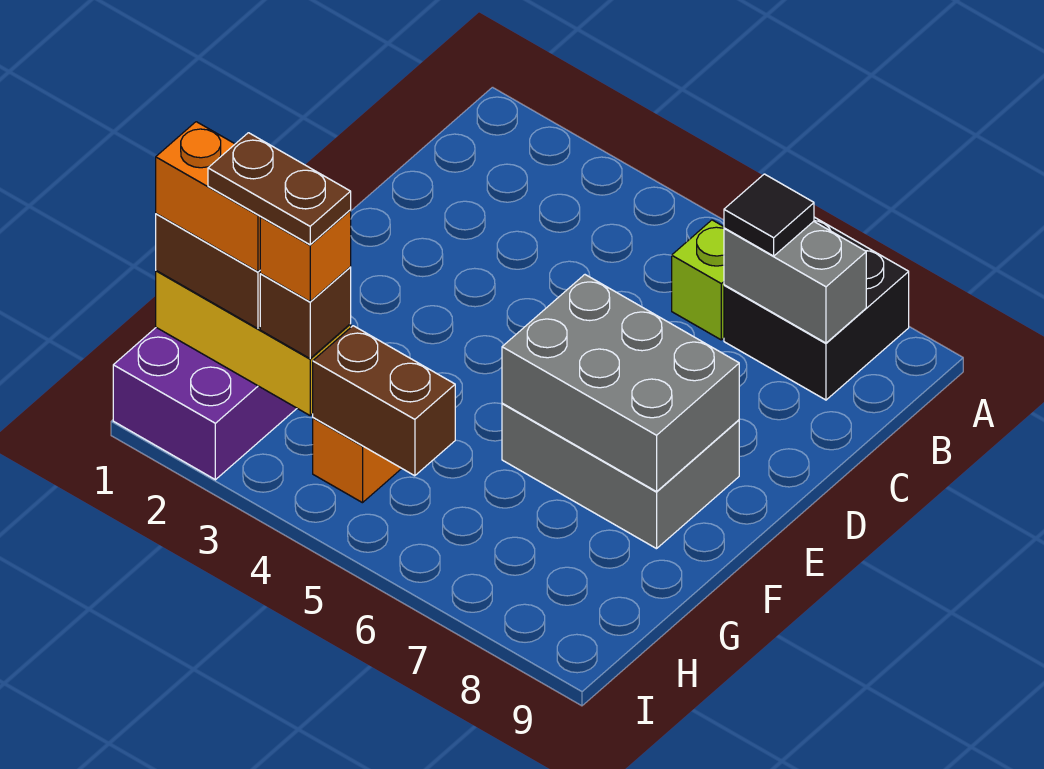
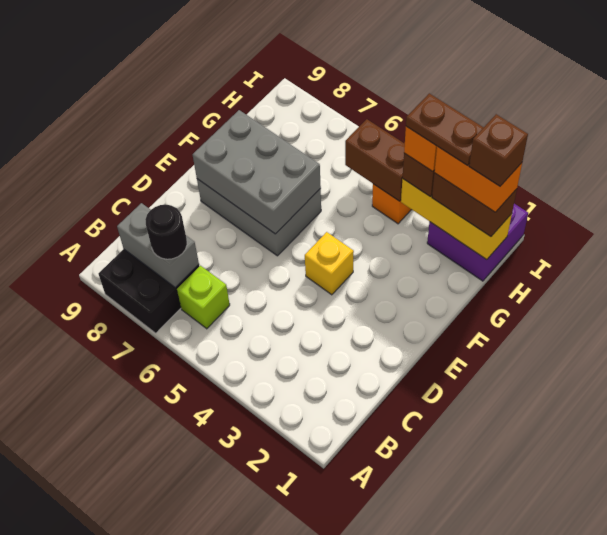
black tile B7 level 3 -> black round brick B7 level 3
none -> yellow brick E4 level 1
none -> brown brick H1 level 5

